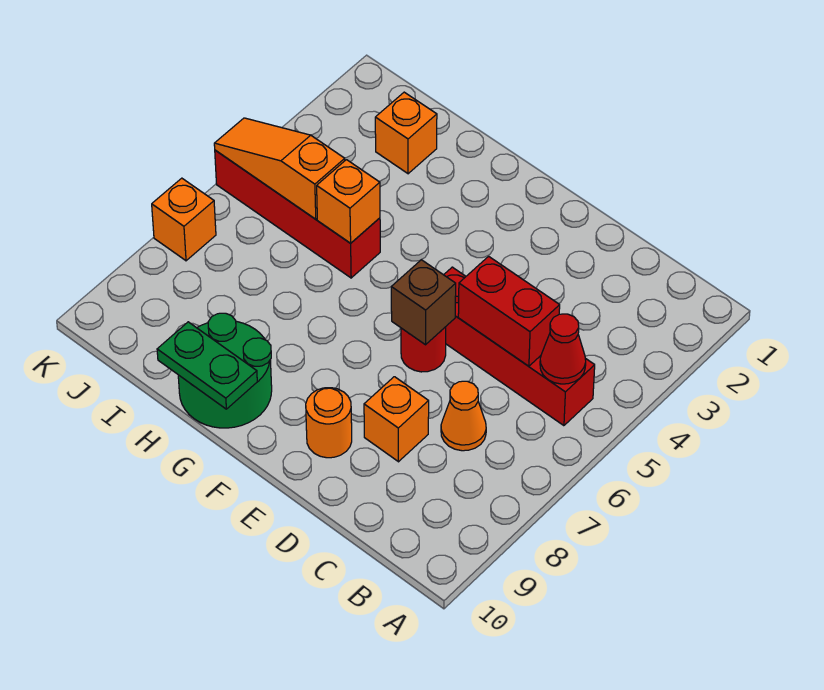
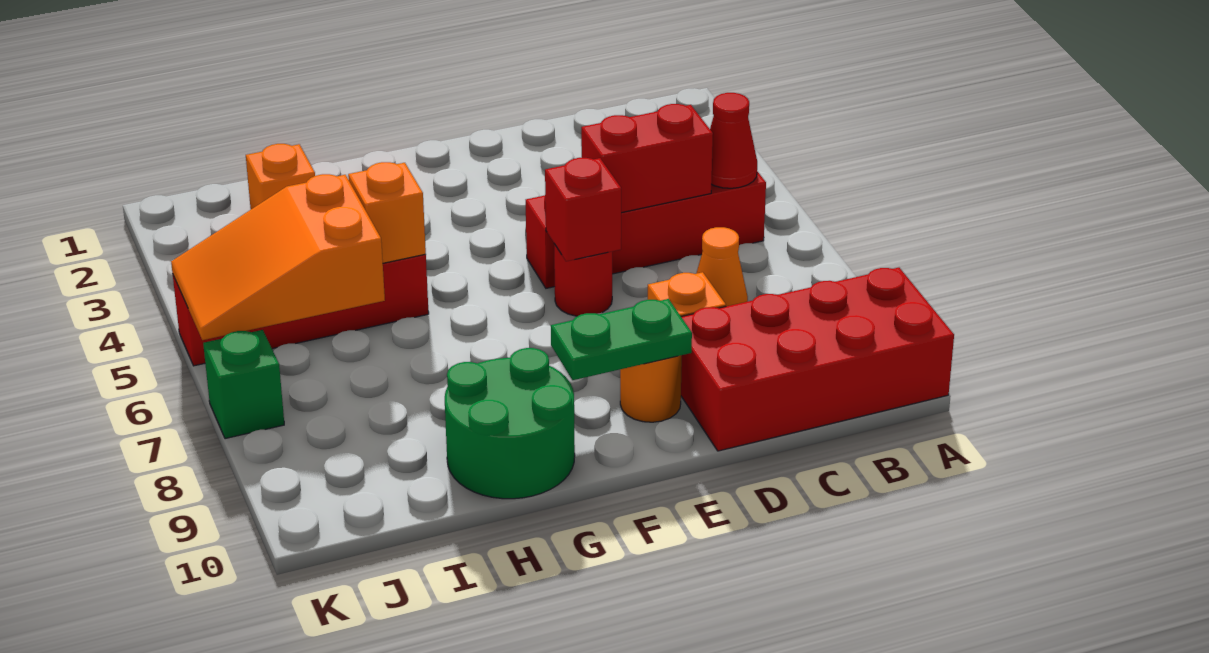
none -> red brick A9:D10 level 1
brown brick E6 level 2 -> red brick E6 level 2
green plate G10:H10 level 2 -> green plate E9:F9 level 2
orange slope I5:K5 level 2 top I -> orange slope I5:K6 level 2 top I
orange brick K7 level 1 -> green brick K7 level 1

